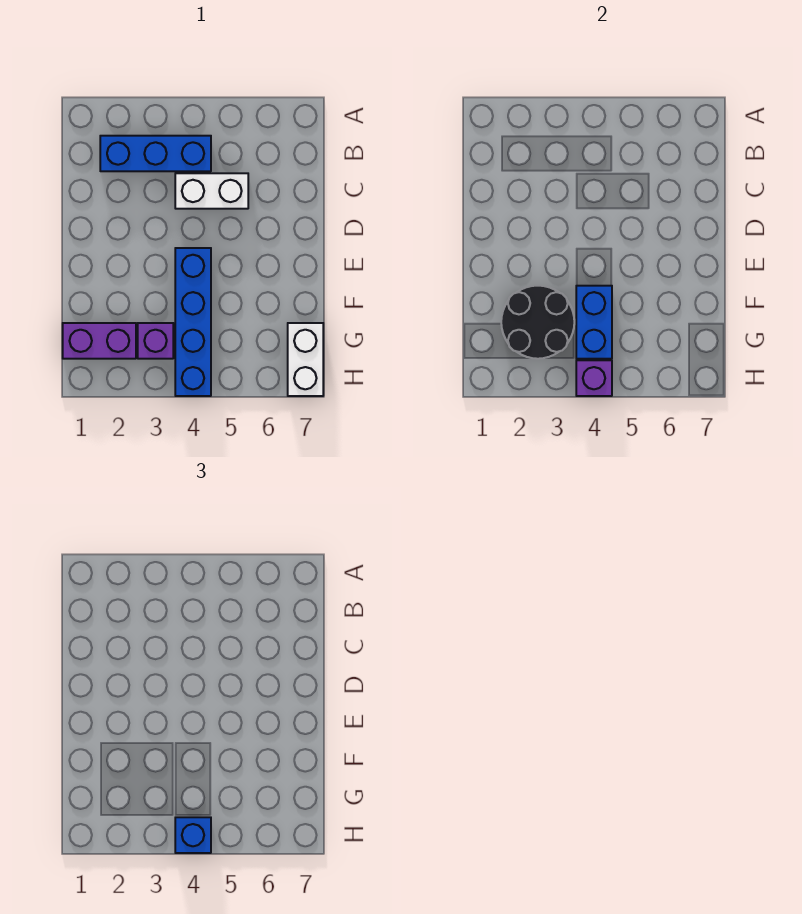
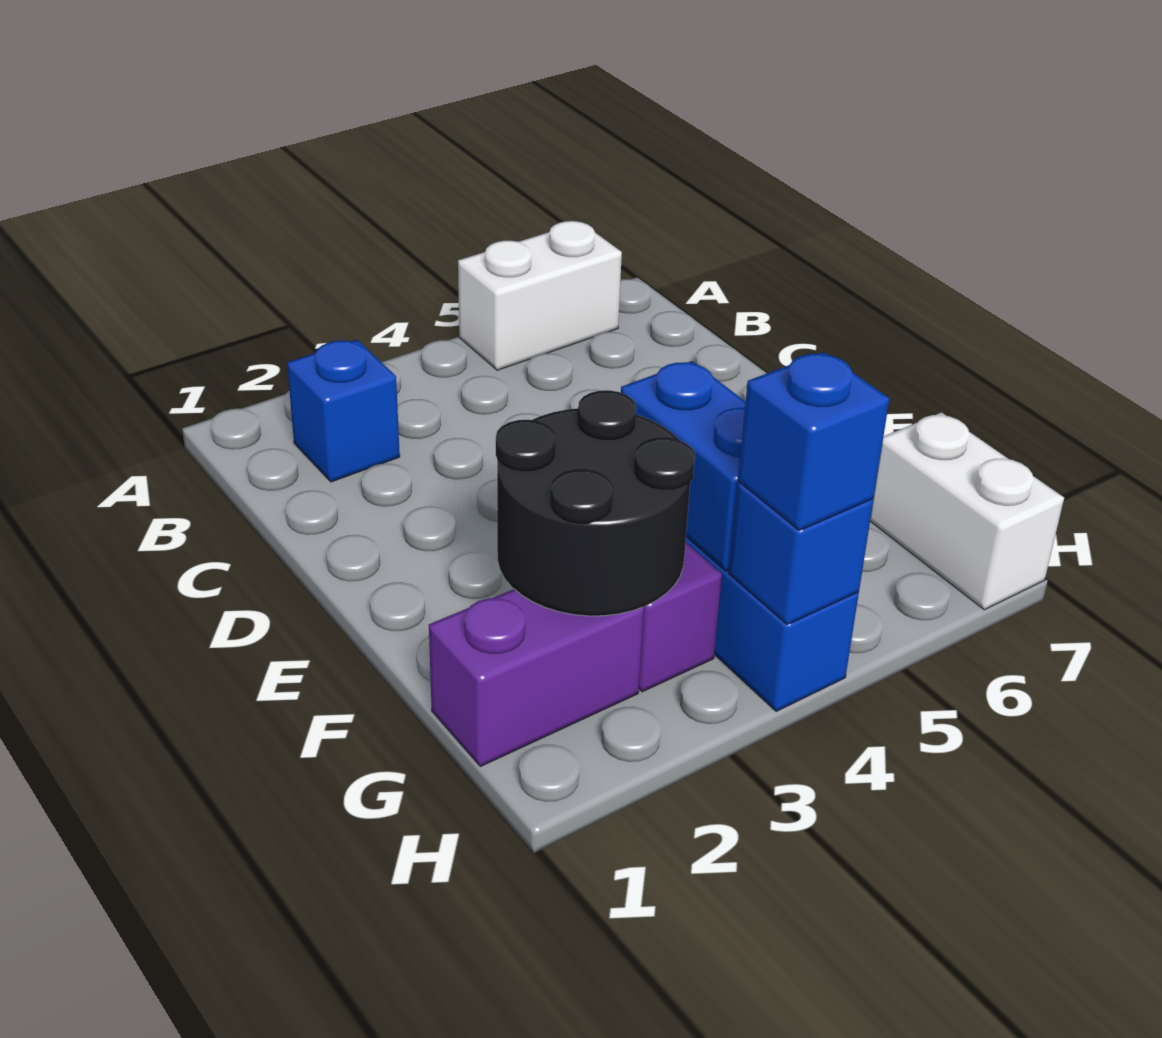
blue brick B2:B4 level 1 -> blue brick B2 level 1
white brick C4:C5 level 1 -> white brick A5:A6 level 1
purple brick H4 level 2 -> blue brick H4 level 2

